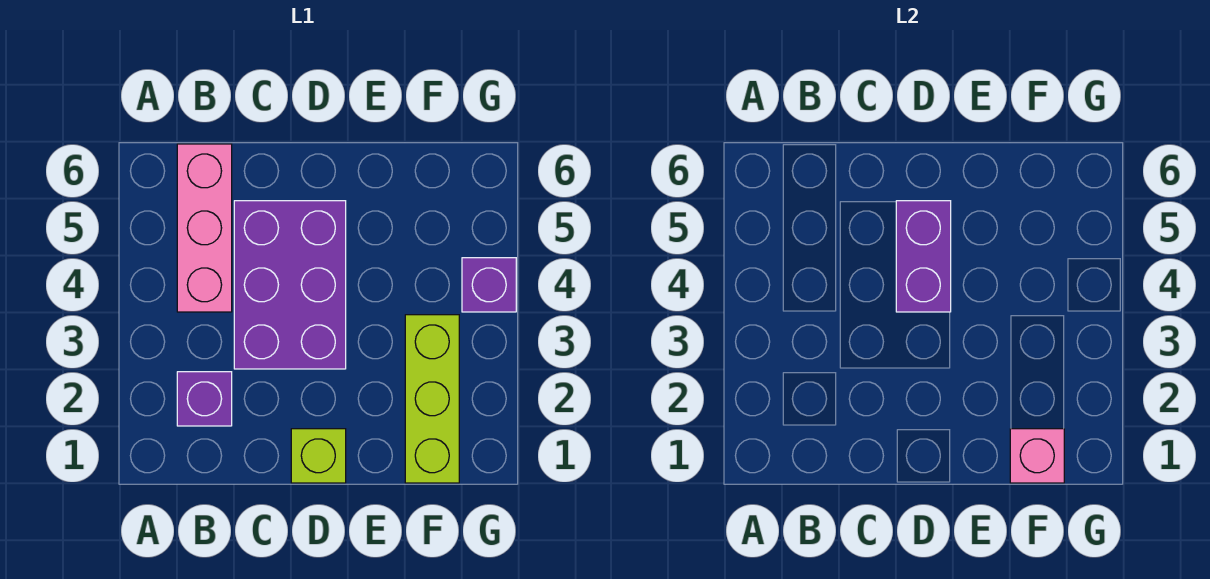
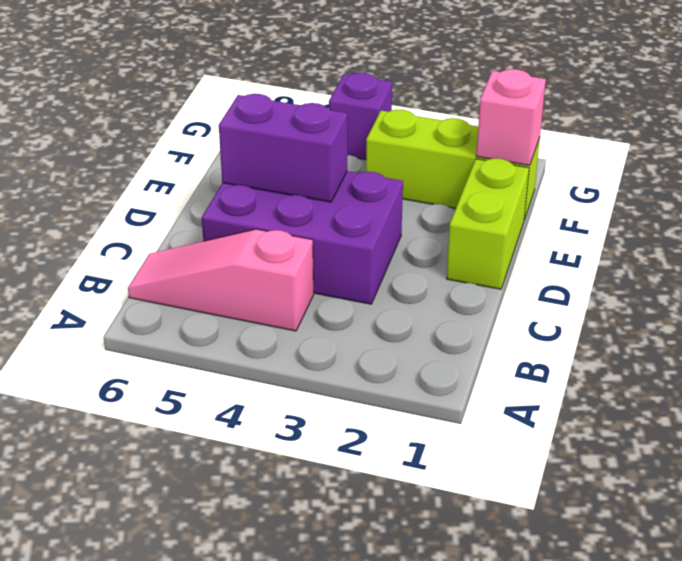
purple brick B2 level 1 -> none
pink brick B4:B6 level 1 -> pink slope B4:B6 level 1 top 4
lime brick D1 level 1 -> lime brick D1:E1 level 1

